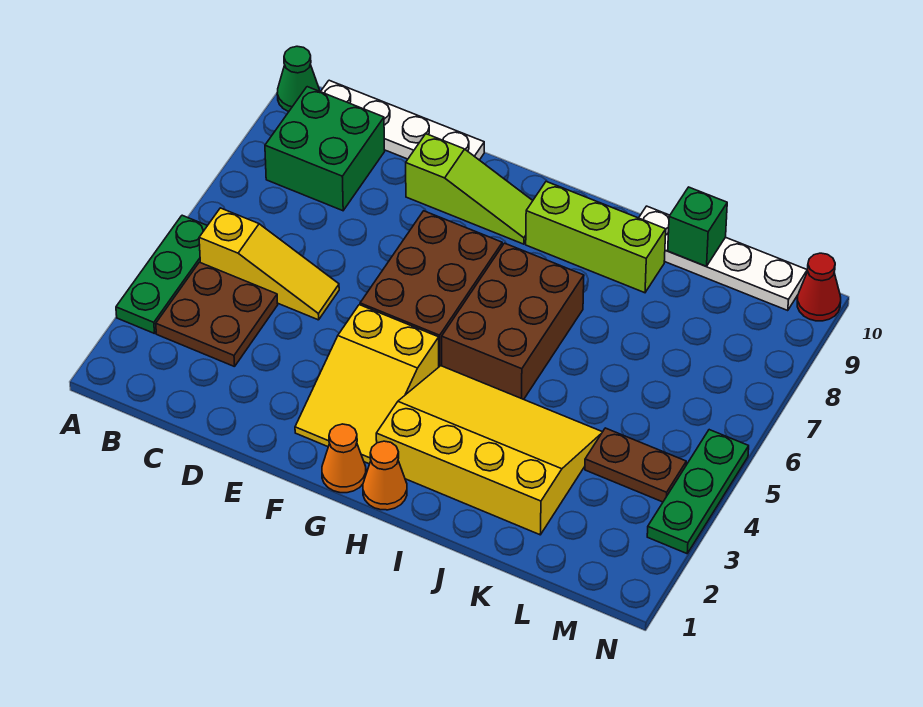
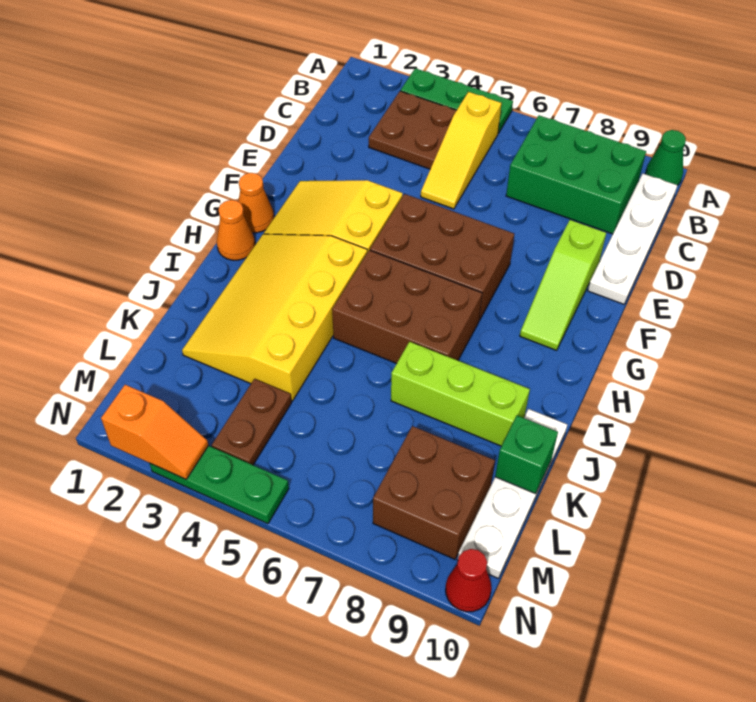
green brick B8:C9 level 1 -> green brick B7:C9 level 1
yellow slope H2:K4 level 1 top 2 -> yellow slope H2:K4 level 1 top 4
lime brick H9:J9 level 1 -> lime brick J7:J9 level 1
none -> brown brick L8:M9 level 1
none -> orange slope N2:N3 level 2 top 2

